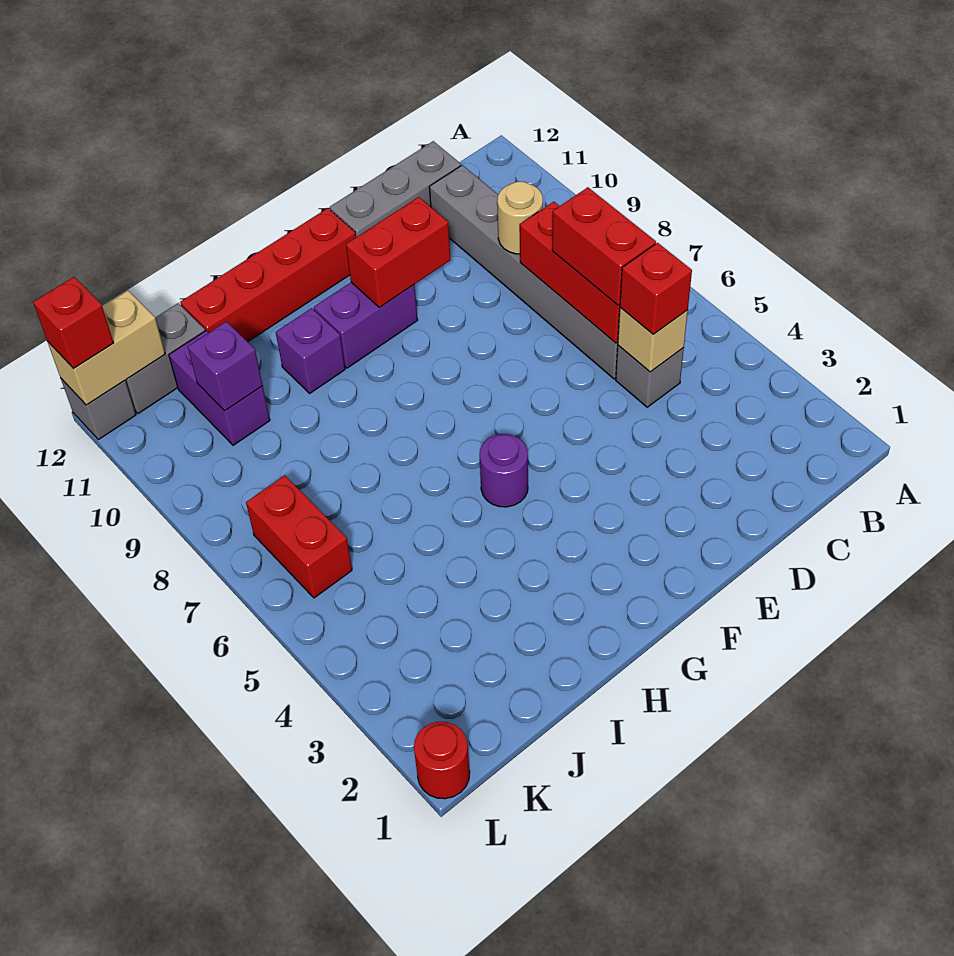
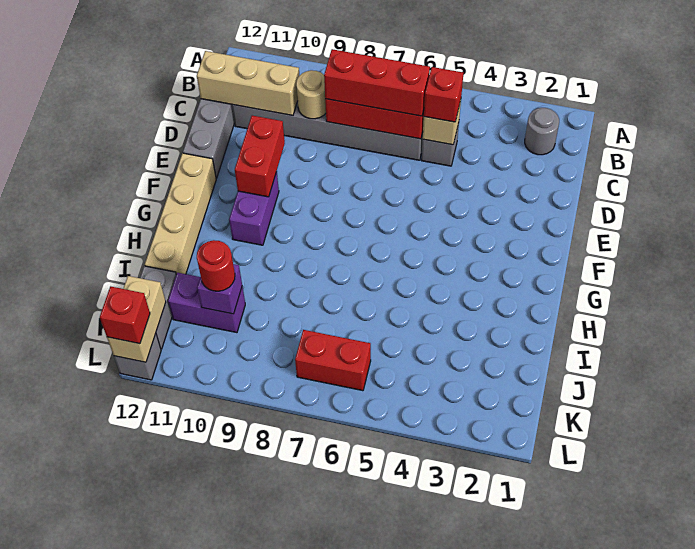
none -> grey round brick B2 level 1
red brick C6:C7 level 3 -> red brick C6:C8 level 3
none -> tan brick C10:C12 level 2
red brick F12:I12 level 1 -> tan brick F12:I12 level 1
purple round brick G5 level 1 -> none
purple brick H10 level 1 -> none
red round brick L1 level 1 -> red round brick J10 level 3

